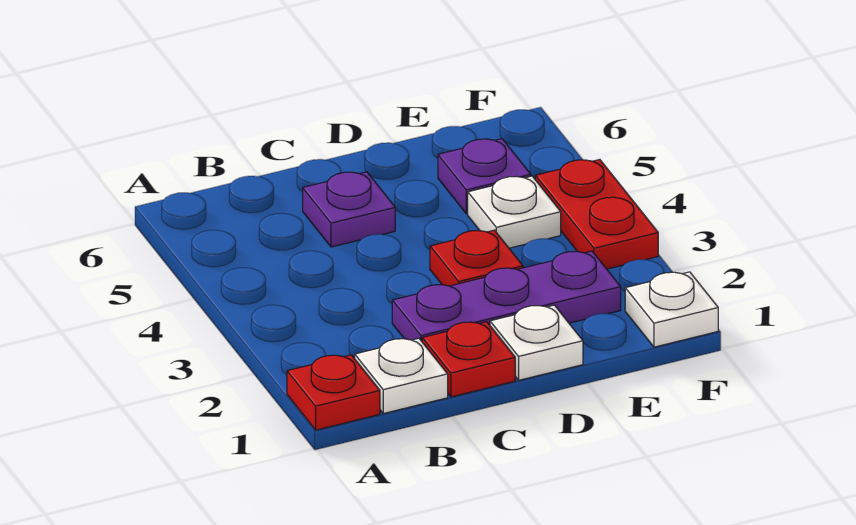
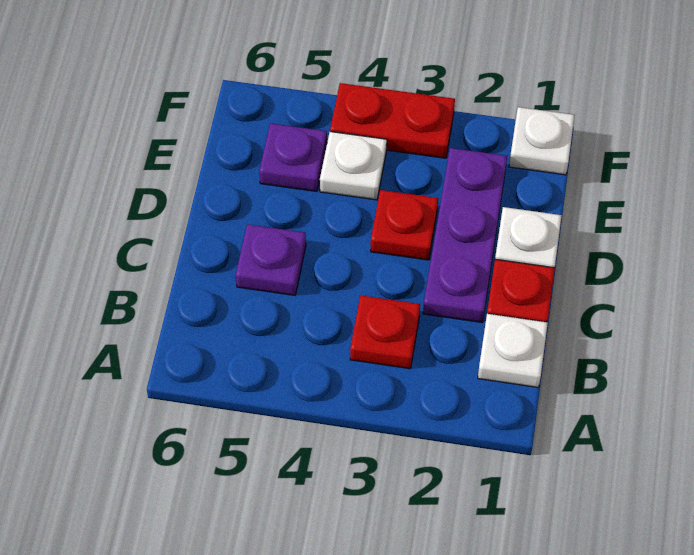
red plate A1 level 1 -> red plate B3 level 1

